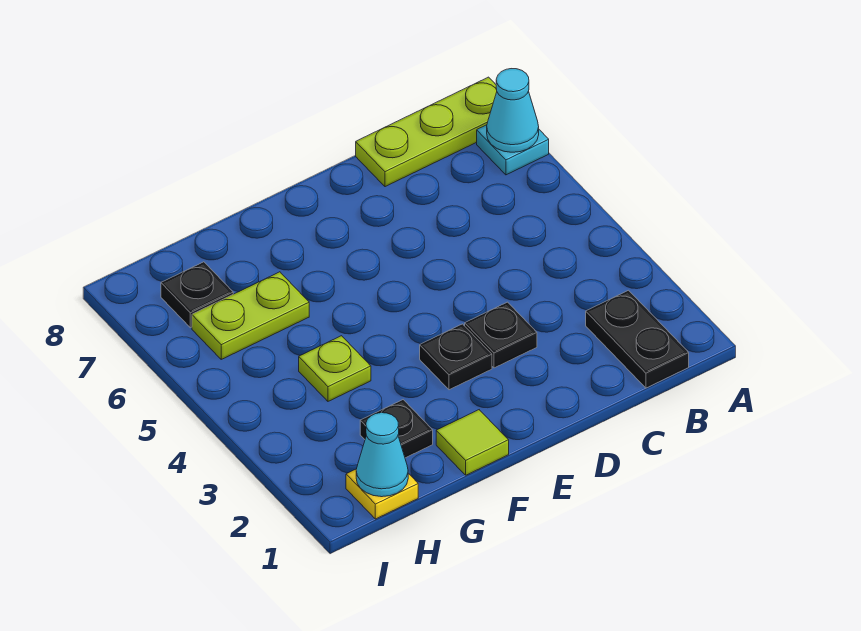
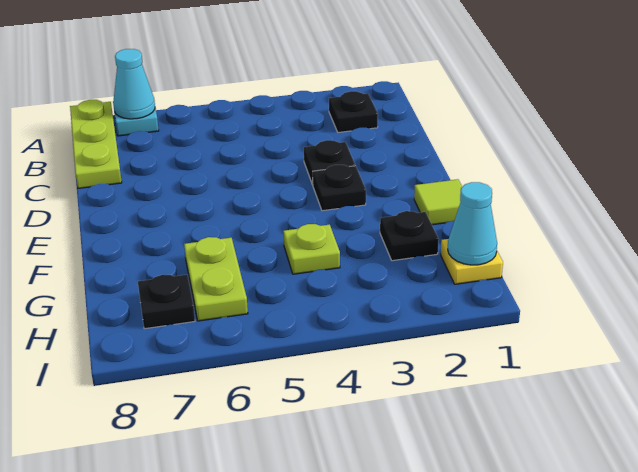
black plate B1:B2 level 1 -> black plate B2 level 1

